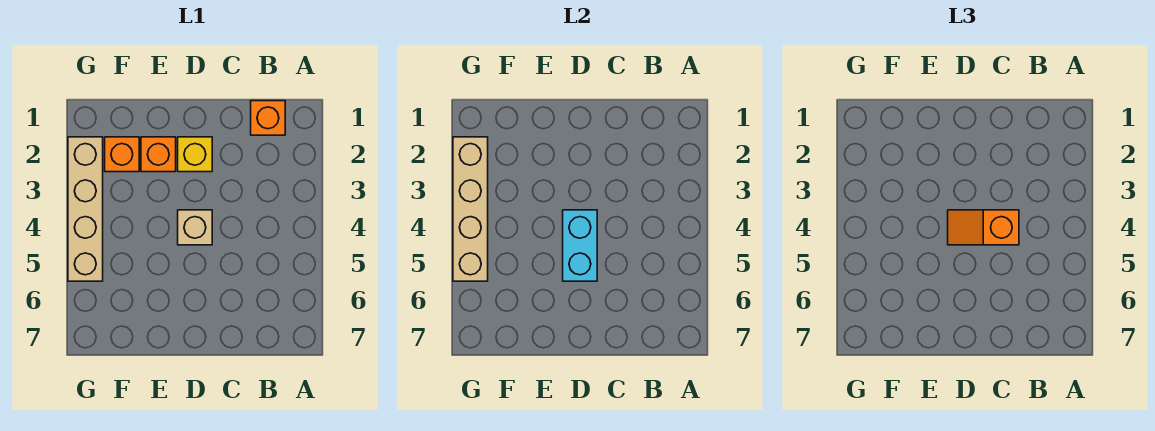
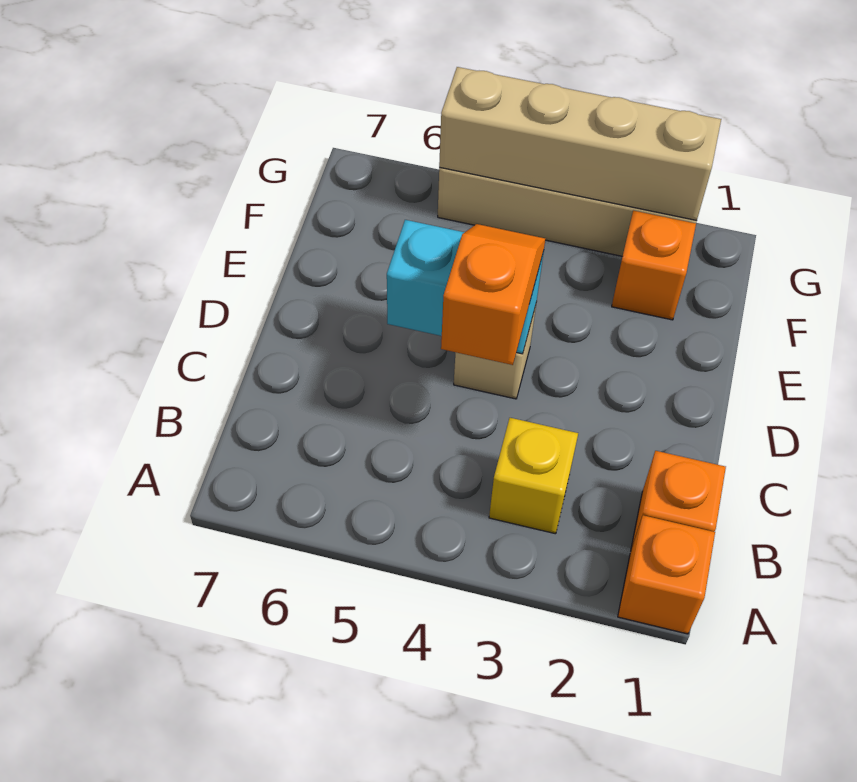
yellow brick D2 level 1 -> yellow brick B3 level 1
orange brick E2 level 1 -> orange brick A1 level 1

